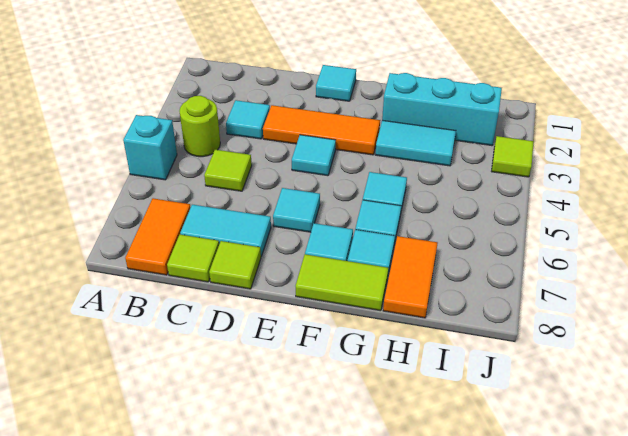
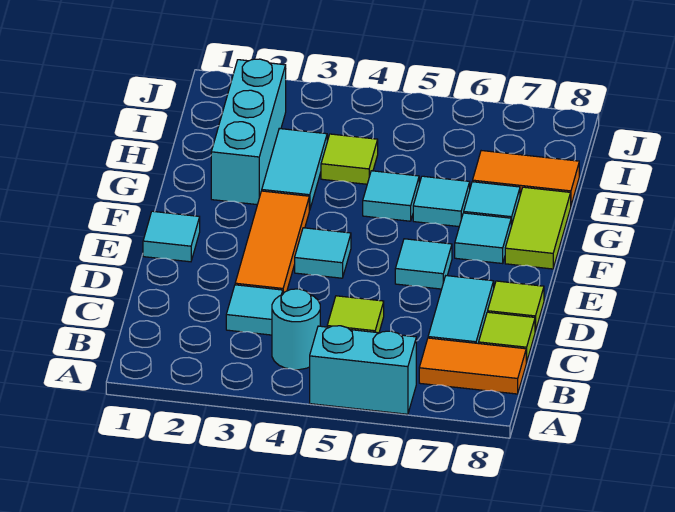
cyan brick A5 level 1 -> cyan brick A5:A6 level 1
lime round brick B4 level 1 -> cyan round brick B4 level 1
lime tile J3 level 1 -> lime tile H4 level 1

